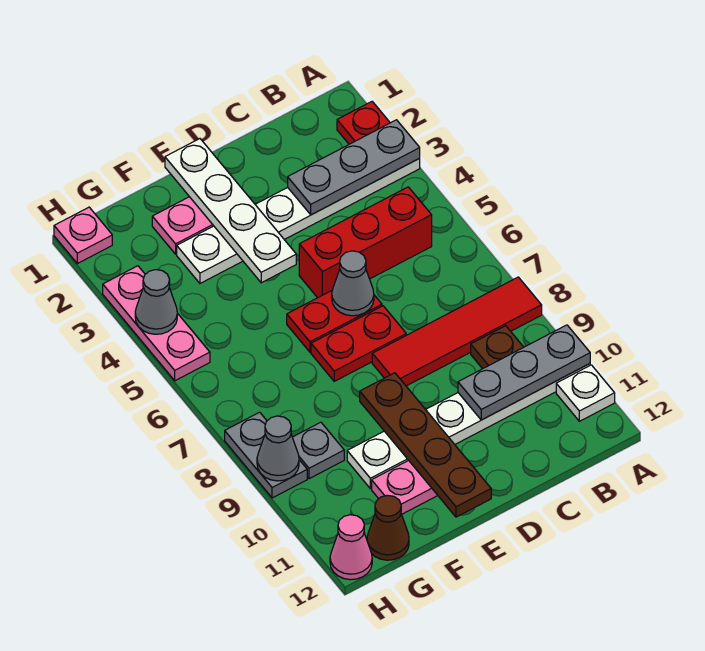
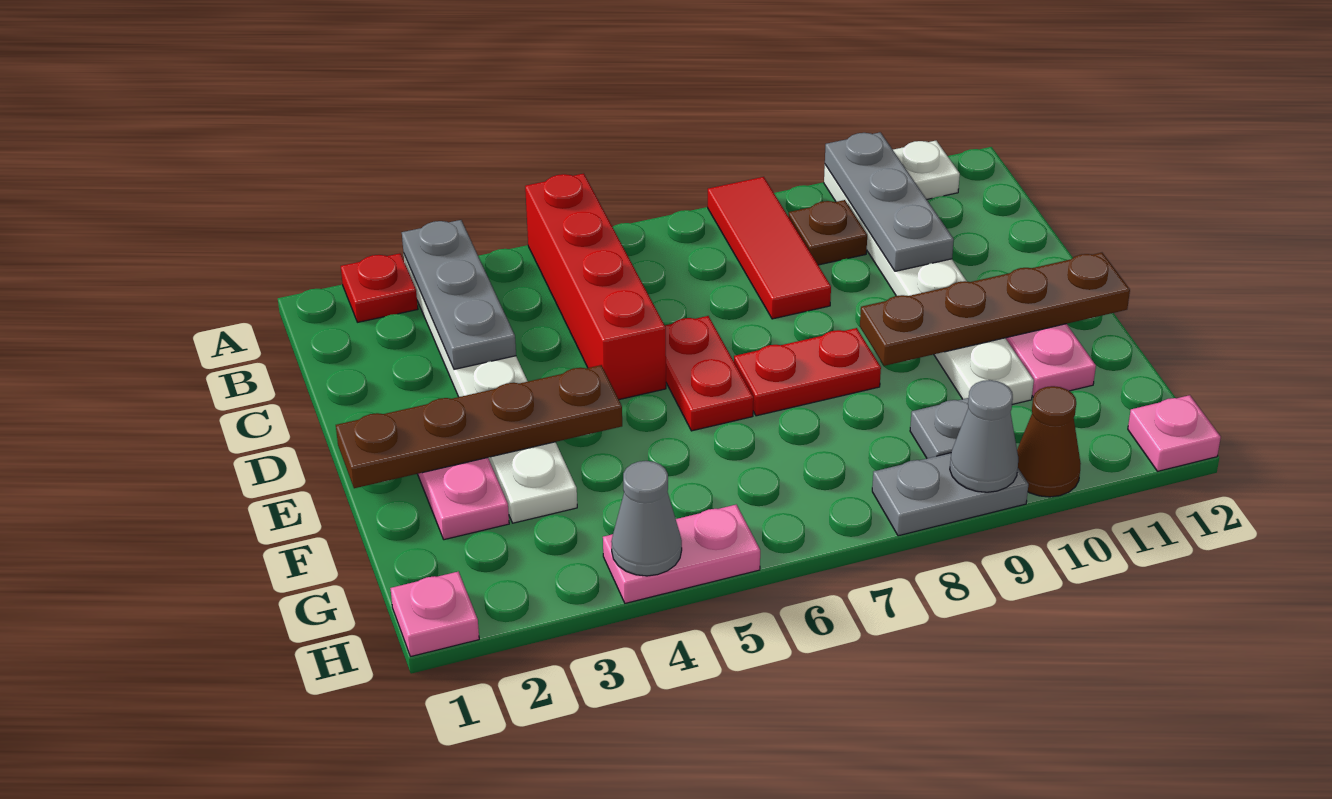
red tile A8:D8 level 1 -> red tile A8:C8 level 1
red brick B5:D5 level 1 -> red brick A5:D5 level 1
grey cone D6 level 2 -> none
red plate D7:E7 level 1 -> red plate E7:E8 level 1
white plate E1:E4 level 2 -> brown plate E1:E4 level 2
brown cone G12 level 1 -> brown cone H10 level 1
pink plate H3:H5 level 1 -> pink plate H4:H5 level 1
pink cone H12 level 1 -> pink plate H12 level 1

